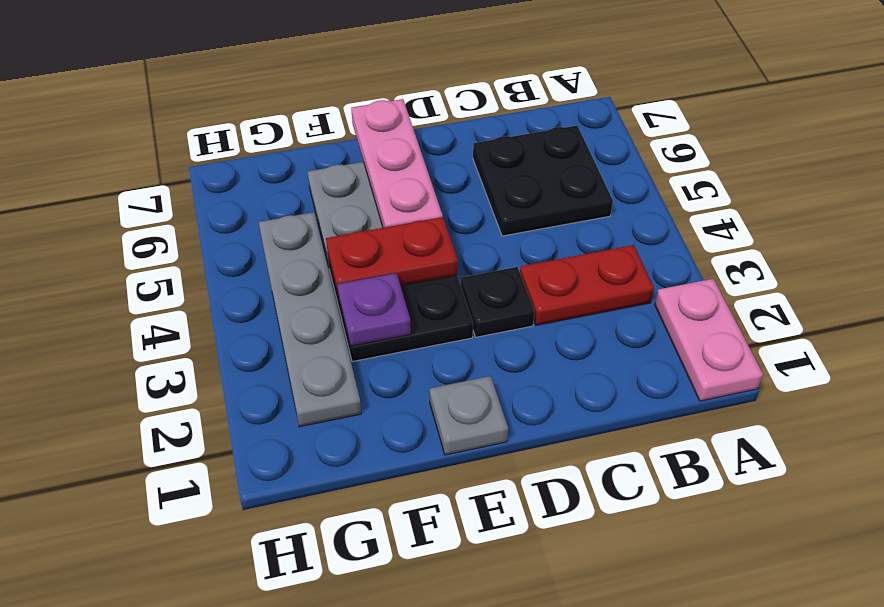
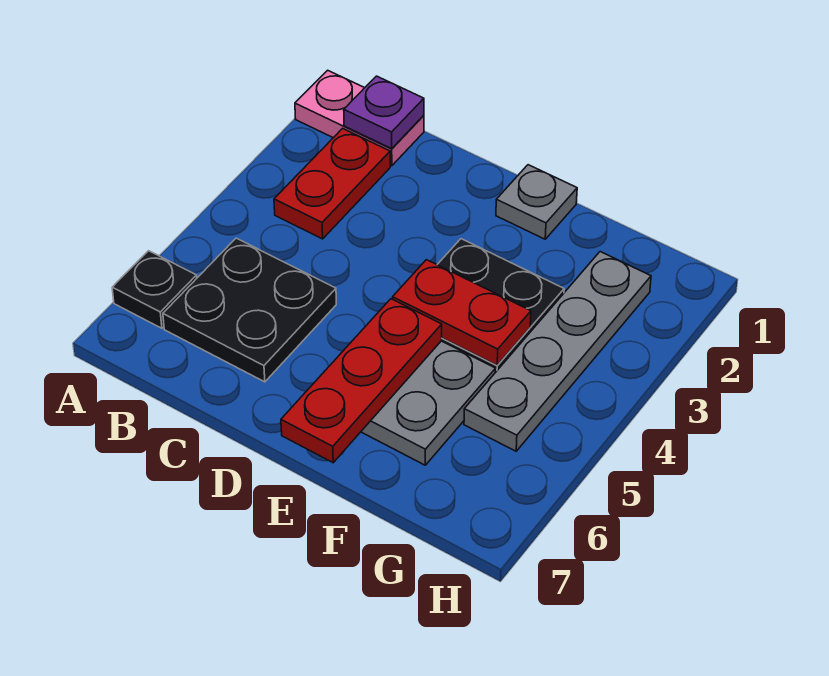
pink plate A1:A2 level 1 -> pink plate A1:B1 level 1
red plate B3:C3 level 1 -> red plate B2:B3 level 1
black plate D3 level 1 -> black plate A6 level 1
pink plate E5:E7 level 2 -> red plate E5:E7 level 2
purple plate F3 level 2 -> purple plate B1 level 2

